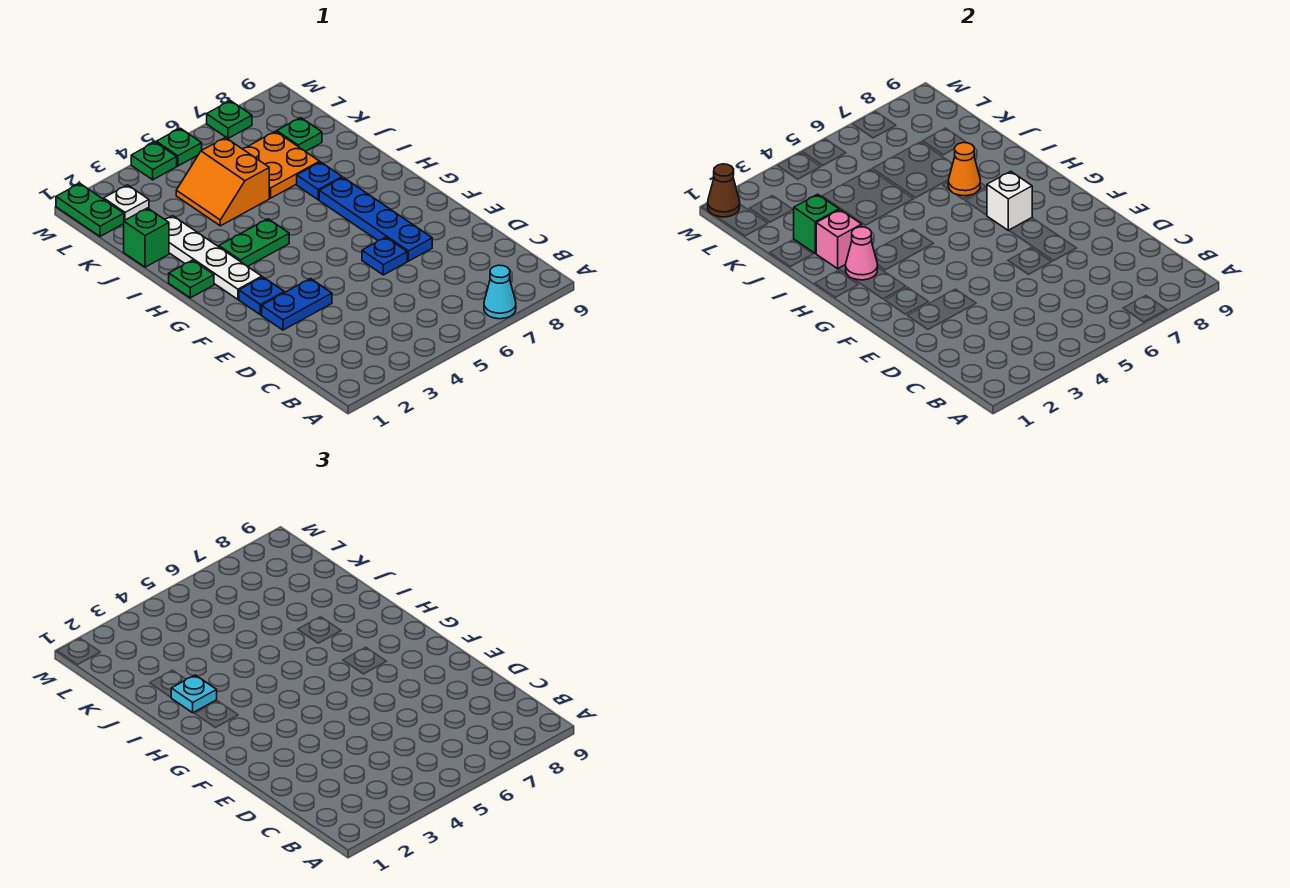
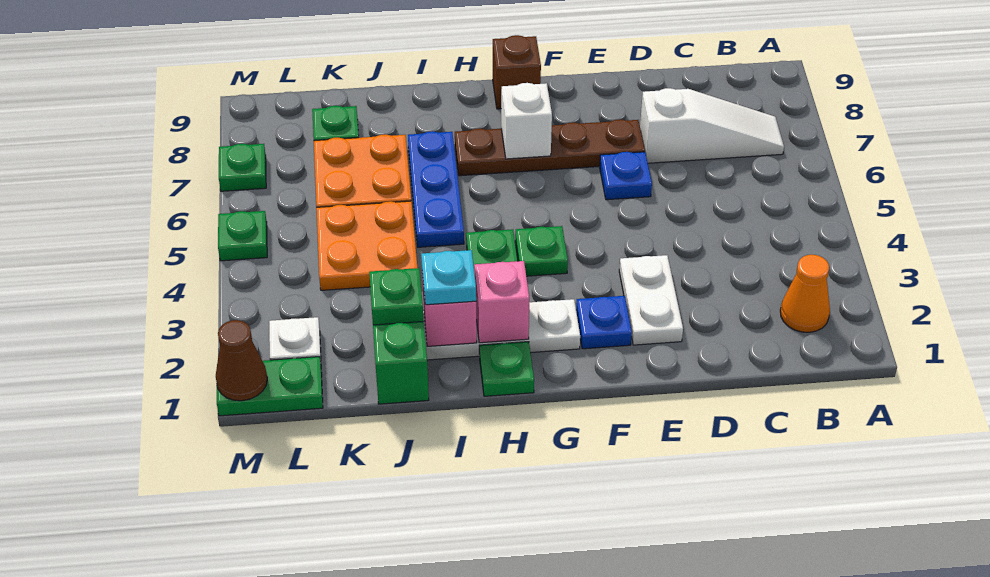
cyan cone A7 level 1 -> none
none -> white slope B7:D7 level 1 top D
blue plate E2:E3 level 1 -> white plate E2:E3 level 1
blue plate E7:H7 level 1 -> brown plate E7:H7 level 1
none -> brown brick G9 level 1
pink cone H2 level 2 -> pink brick H2 level 2
blue plate I7 level 1 -> blue plate I5:I7 level 1
orange cone I7 level 2 -> orange cone B2 level 1
orange slope J4:K5 level 1 top 5 -> orange plate J4:K5 level 1
green plate M4 level 1 -> green plate G4 level 1

